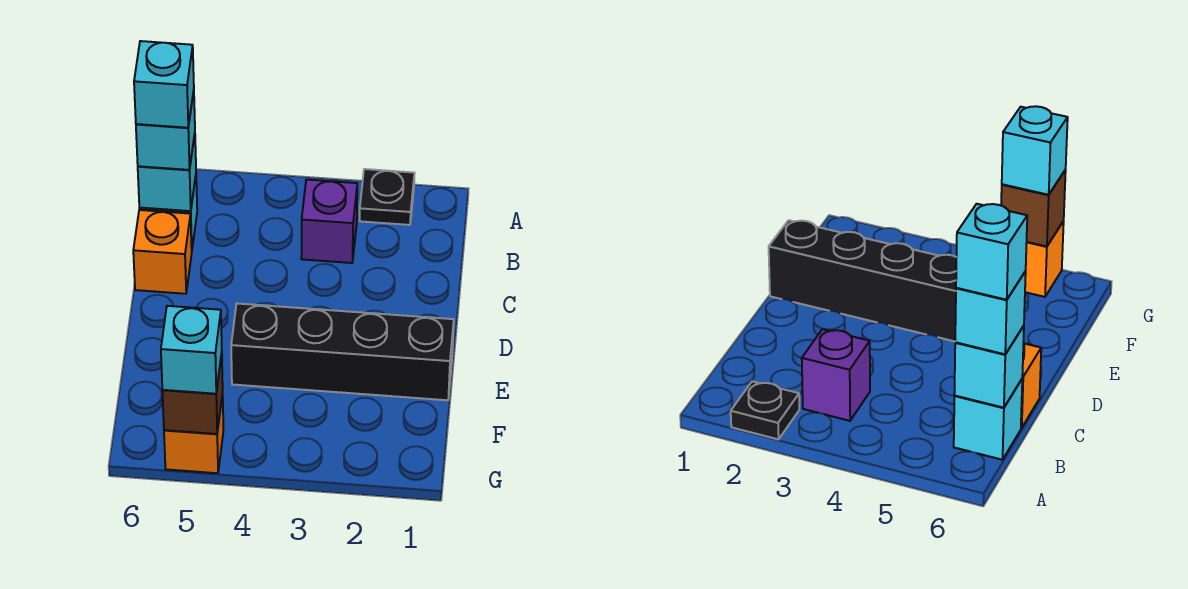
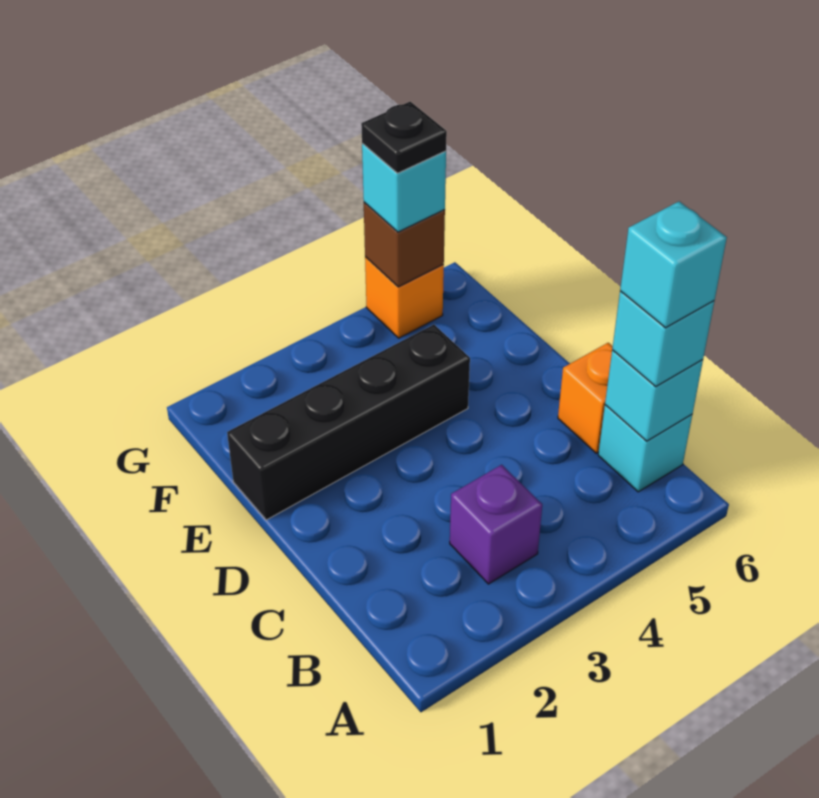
black plate A2 level 1 -> black plate G5 level 4

